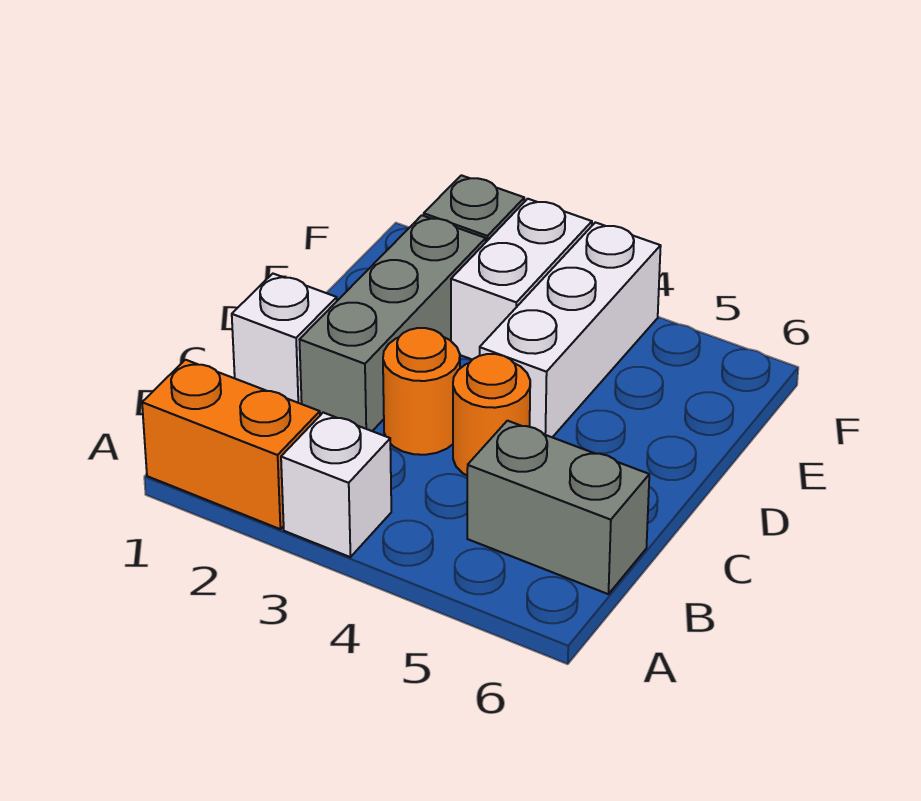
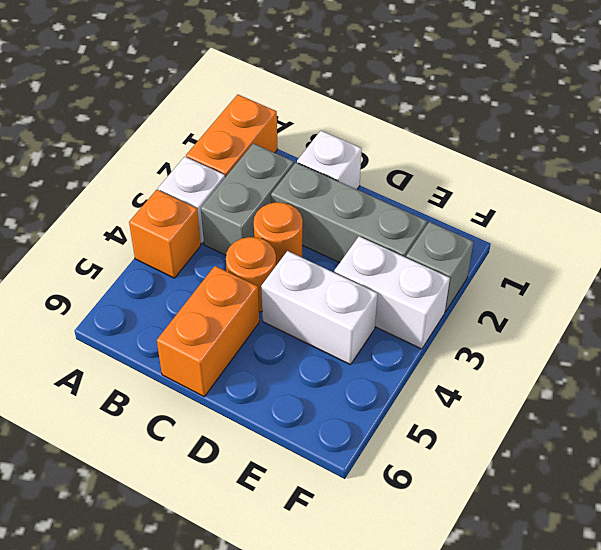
none -> orange brick A4 level 1
grey brick B5:B6 level 1 -> grey brick B2:B3 level 1
none -> orange brick C5:C6 level 1
white brick D4:F4 level 1 -> white brick D4:E4 level 1

